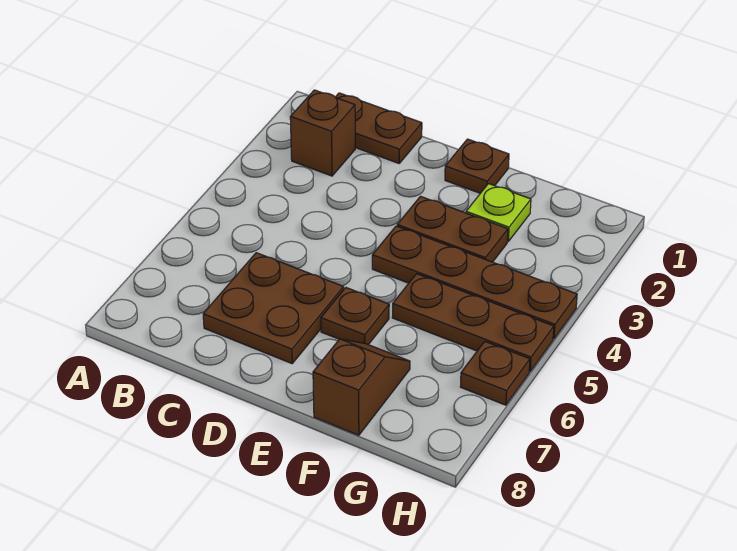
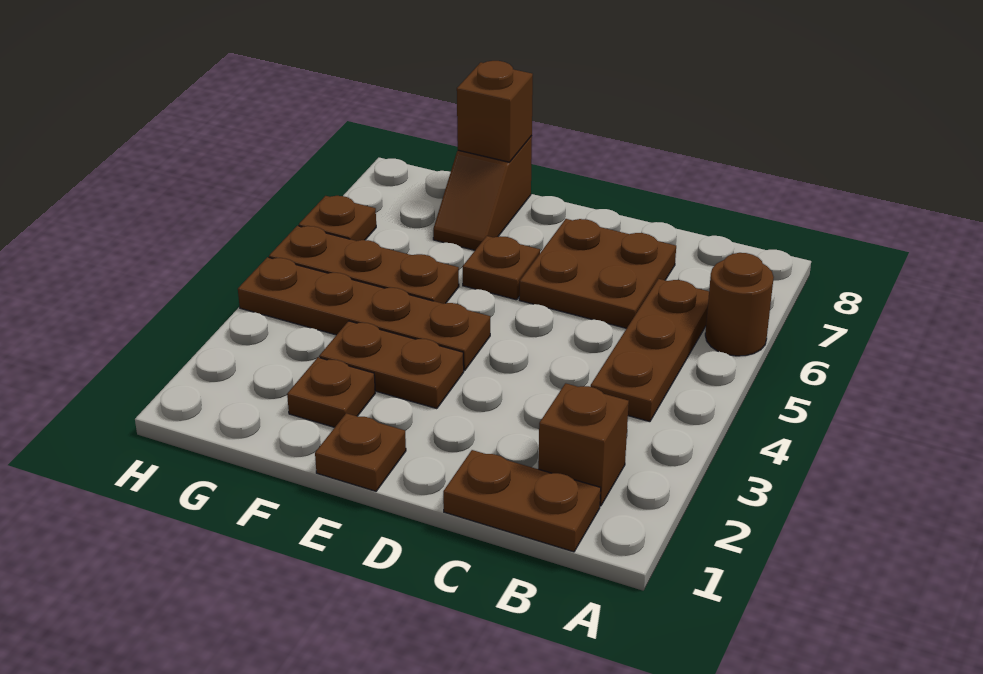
none -> brown round brick A6 level 1
none -> brown plate B4:B6 level 1
lime plate F2 level 1 -> brown plate F2 level 1
none -> brown brick F8 level 2

